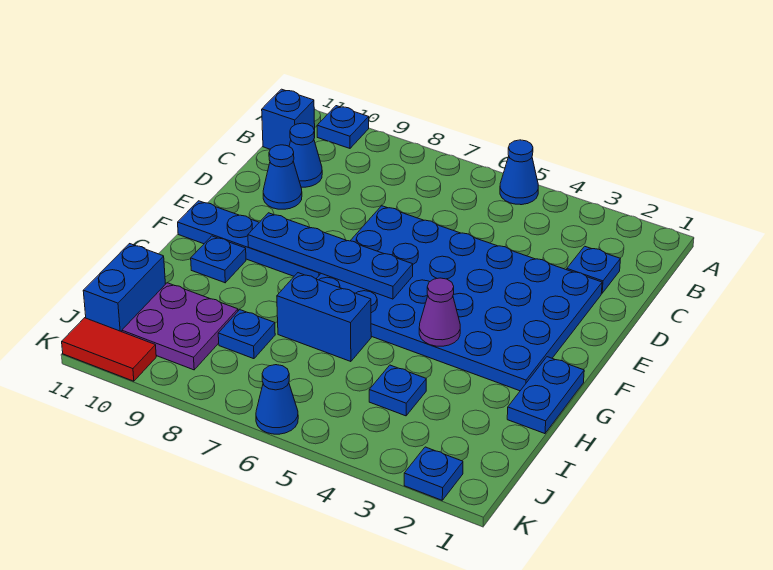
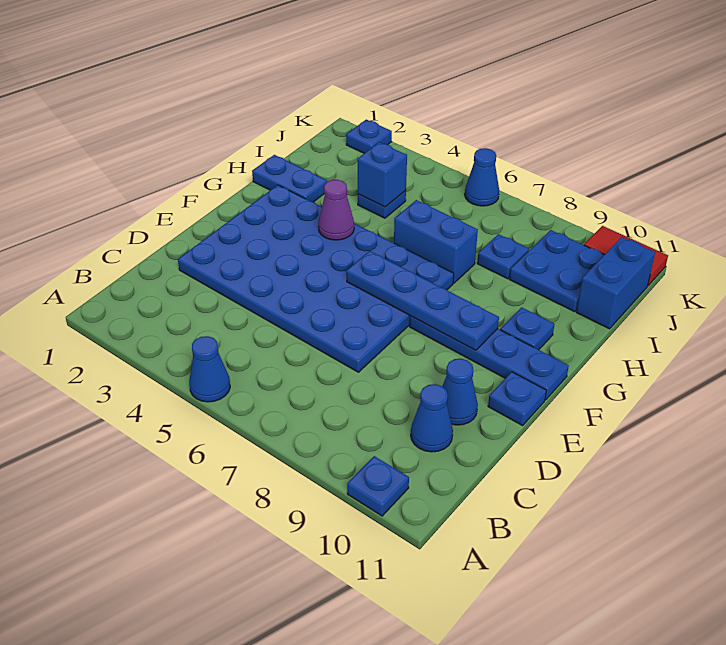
blue brick B11 level 1 -> blue brick I4 level 2
blue plate C2 level 1 -> blue plate E11 level 1
blue plate G1:H1 level 1 -> blue plate H1:H2 level 1
purple plate I9:J10 level 1 -> blue plate I9:J10 level 1

